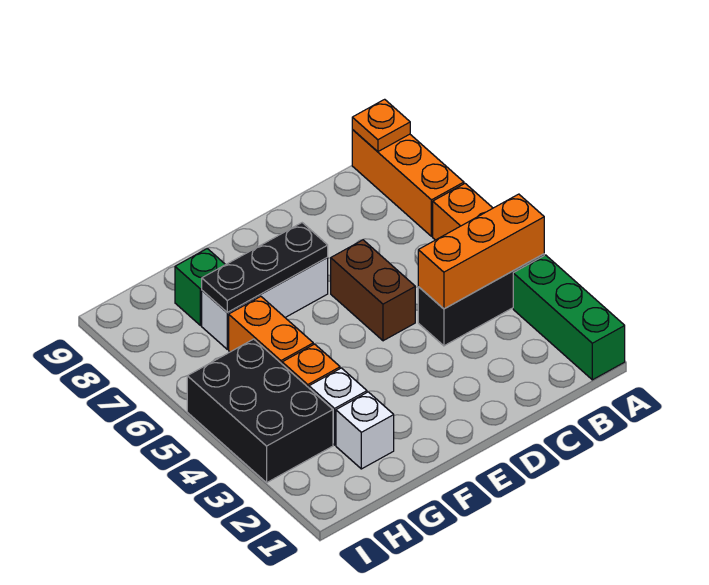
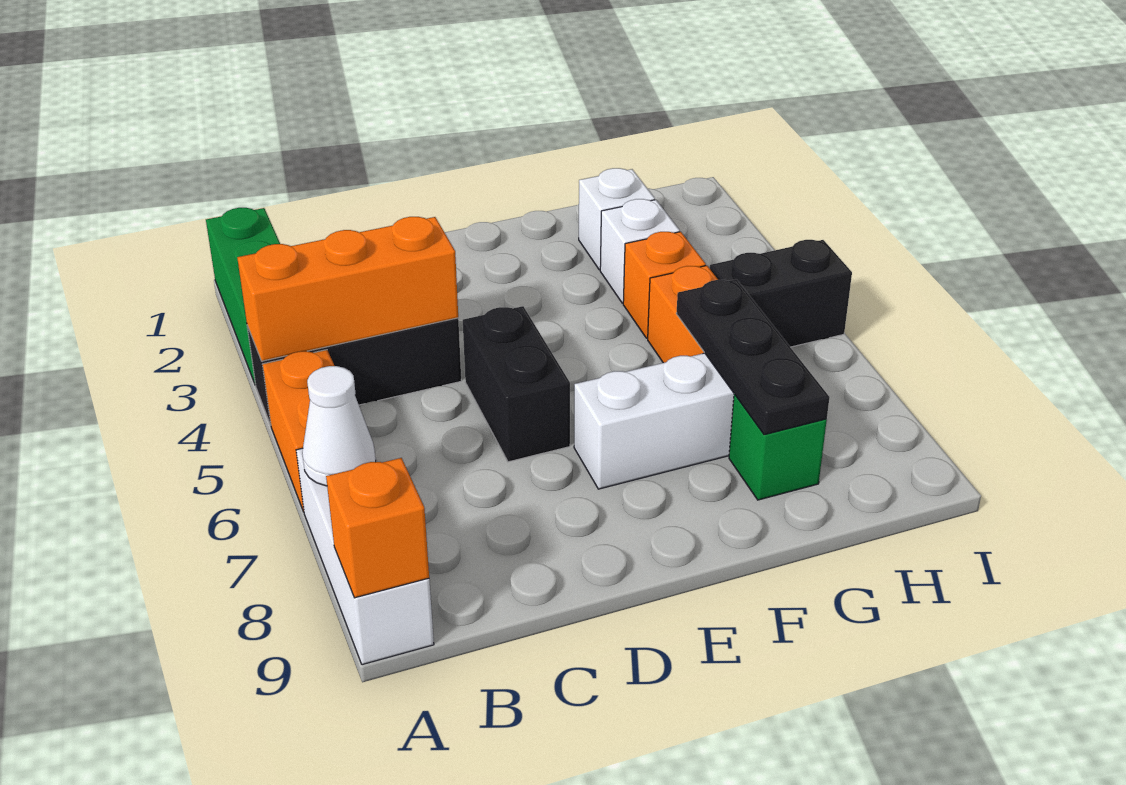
orange brick A7:A9 level 1 -> white brick A7:A9 level 1
none -> white cone A7 level 2
orange plate A9 level 2 -> orange brick A9 level 2
brown brick D5:D6 level 1 -> black brick D5:D6 level 1
black plate E7:G7 level 2 -> black plate G6:G8 level 2
black brick H3:I5 level 1 -> black brick H5:I5 level 1

